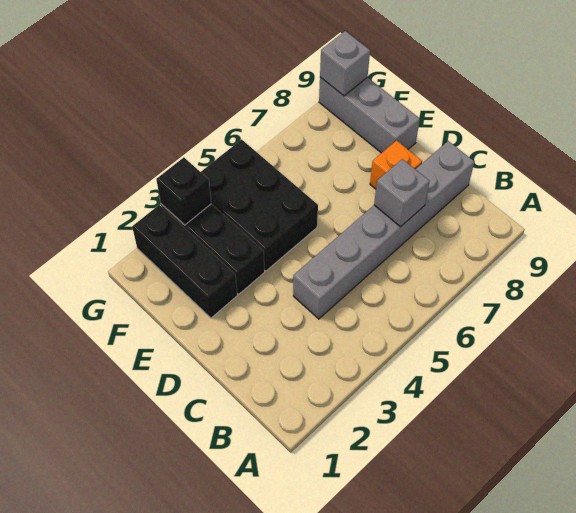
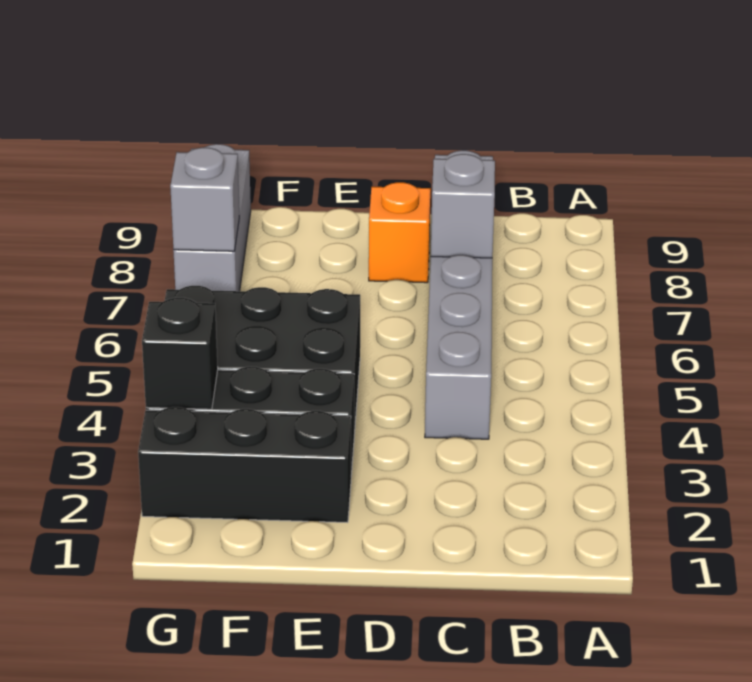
grey brick E9:G9 level 1 -> grey brick G7:G9 level 1
grey brick G9 level 2 -> grey brick G7 level 2

